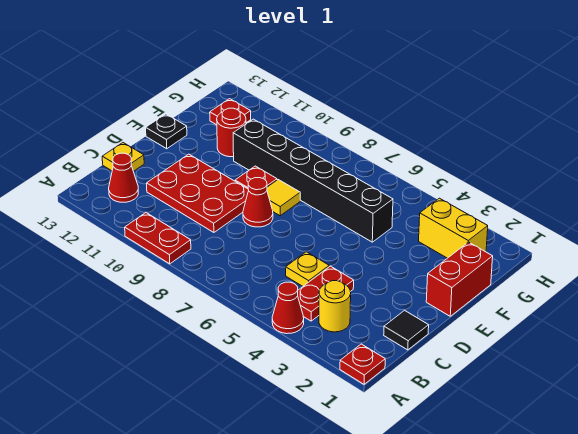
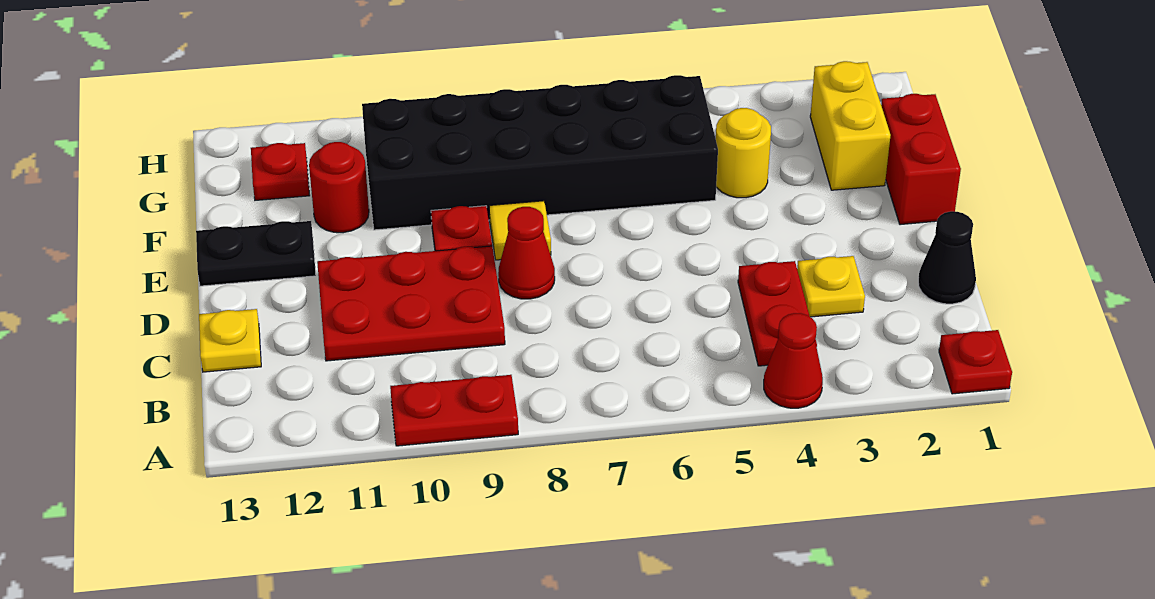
yellow round brick B3 level 1 -> yellow round brick F4 level 1
red cone B12 level 1 -> none
black tile C1 level 1 -> black cone C1 level 1
yellow plate C5 level 1 -> yellow plate C3 level 1
black plate E13 level 1 -> black plate E12:E13 level 1
black brick F5:F10 level 1 -> black brick F5:G10 level 1
yellow brick G2:G3 level 1 -> yellow brick F2:G2 level 1

